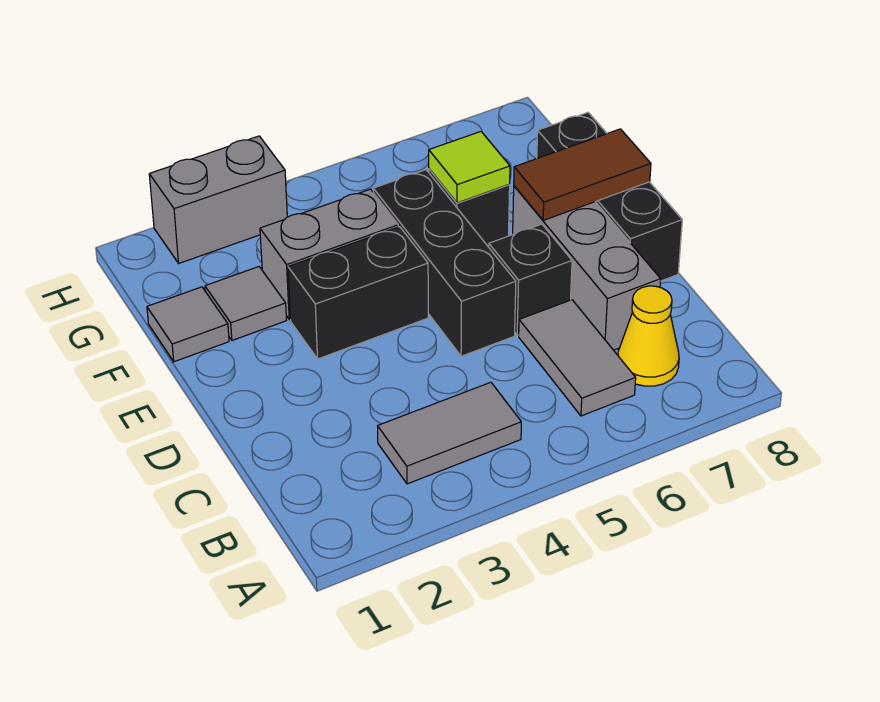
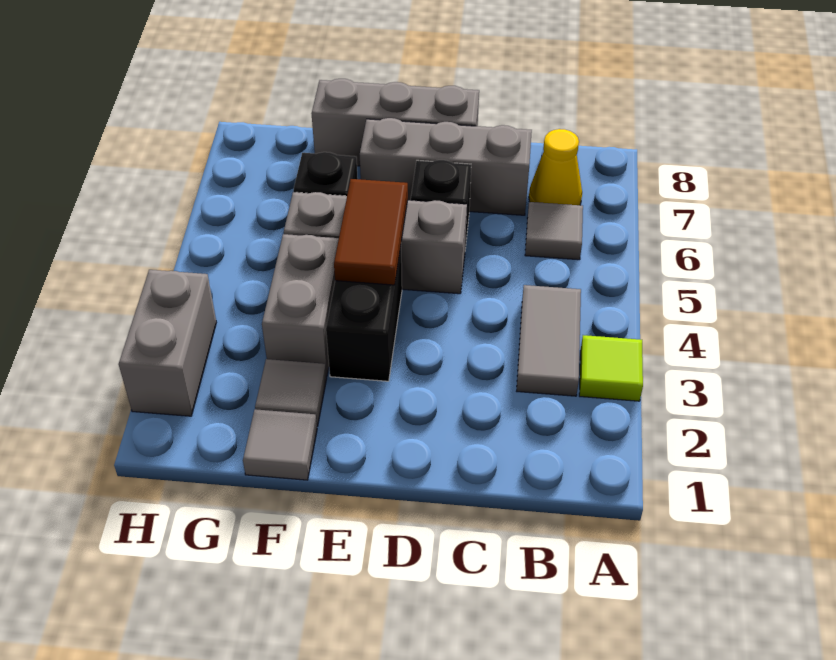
grey tile B6:C6 level 1 -> grey tile B6 level 1
black brick D5:F5 level 1 -> grey brick D5:F5 level 1
black brick D8:F8 level 1 -> grey brick D8:F8 level 1
brown tile E7:E8 level 2 -> brown tile E4:E5 level 2
lime tile F6 level 2 -> lime tile A3 level 1

